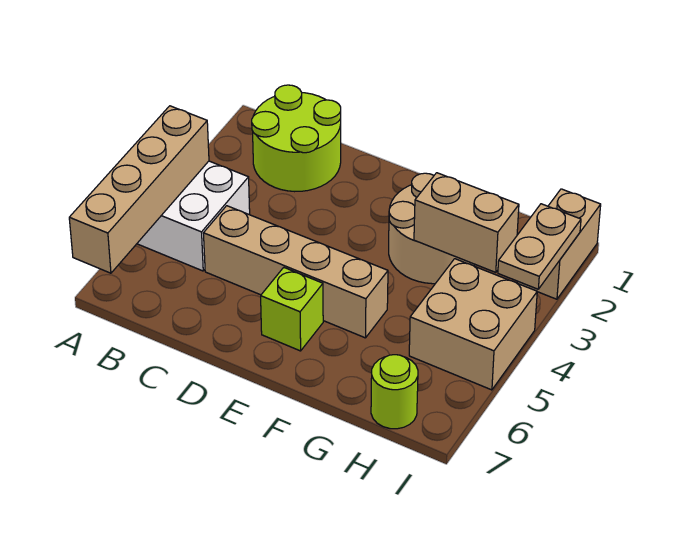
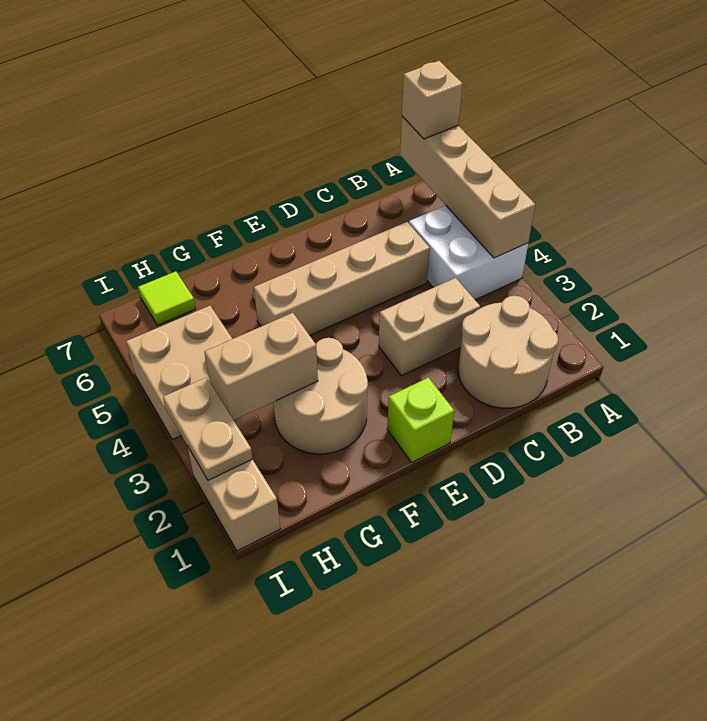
none -> tan brick A7 level 3
lime round brick B1:C2 level 1 -> tan round brick B1:C2 level 1
none -> tan brick C3:D3 level 1
lime brick E6 level 1 -> lime brick E1 level 1
lime round brick H7 level 1 -> lime tile H7 level 1

